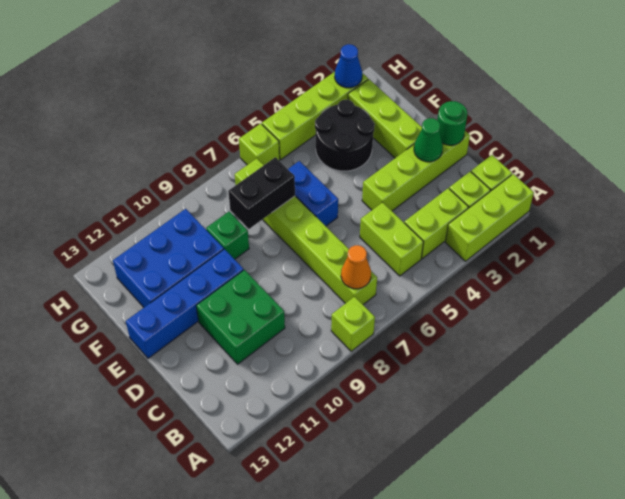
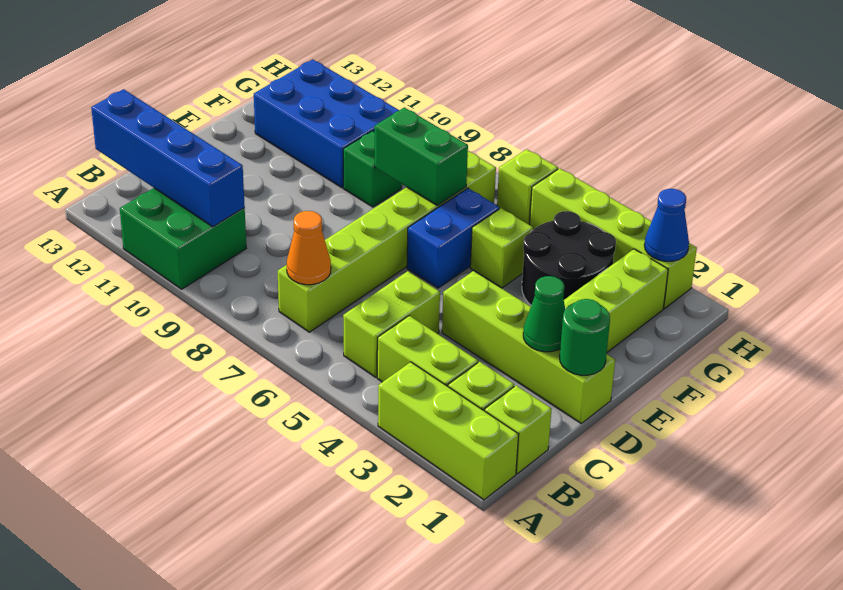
lime brick A8 level 1 -> lime brick F5 level 1
green brick C10:D11 level 1 -> green brick A10:B11 level 1
blue brick E10:E13 level 1 -> blue brick B10:B13 level 2
black brick F7:F8 level 2 -> green brick F7:F8 level 2

